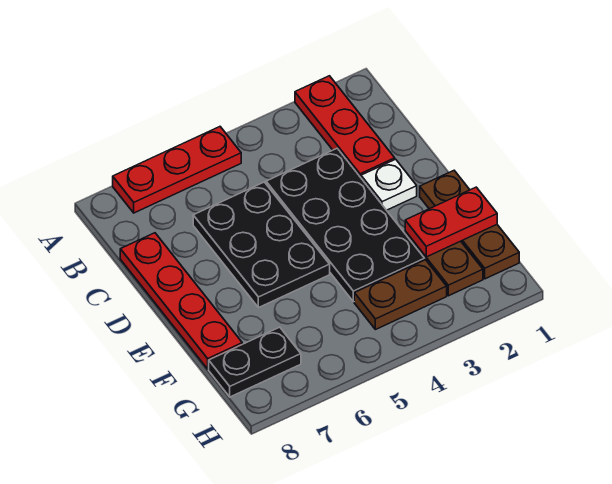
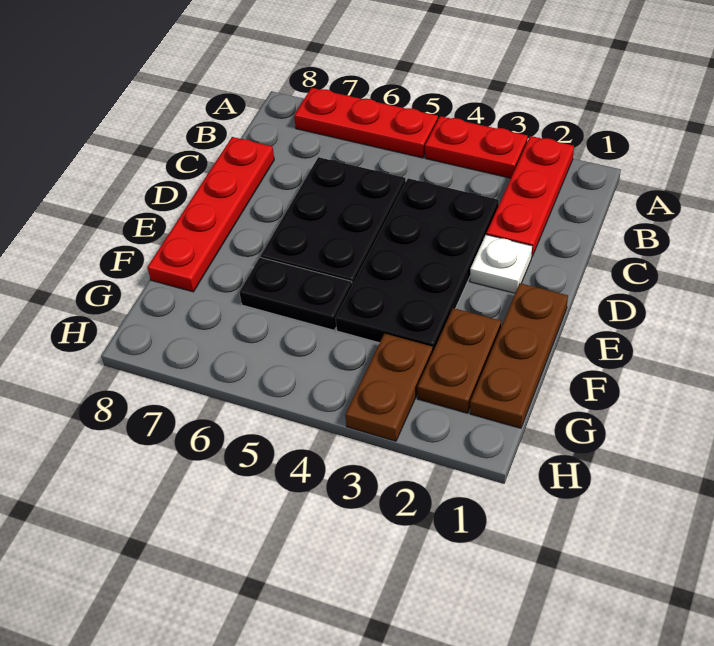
red plate F1:F2 level 2 -> red plate A3:A4 level 1
brown plate G3:G4 level 1 -> brown plate G3:H3 level 1
black plate G7:G8 level 1 -> black plate F5:F6 level 1

